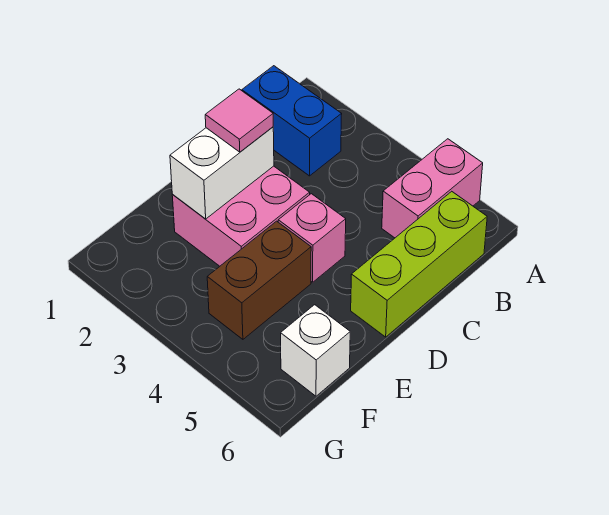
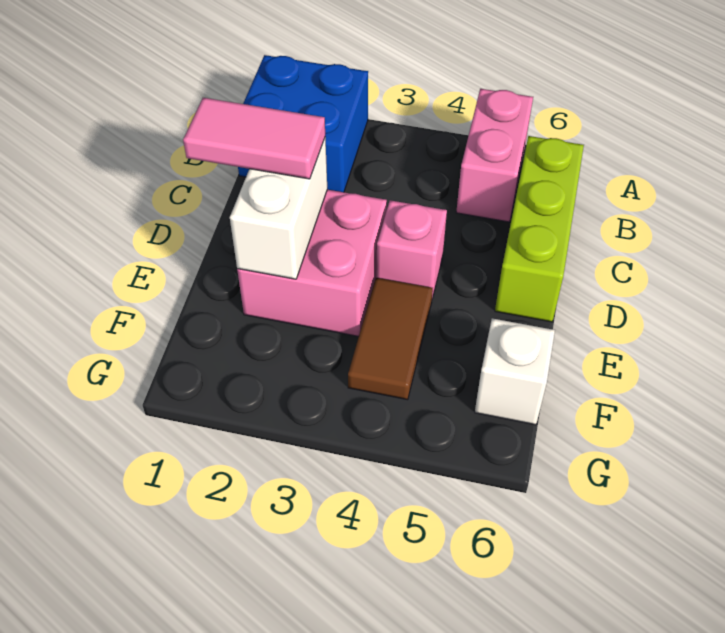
blue brick B1:B2 level 1 -> blue brick A1:B2 level 1
pink tile D2 level 3 -> pink tile D1:D2 level 3
brown brick E4:F4 level 1 -> brown tile E4:F4 level 1

